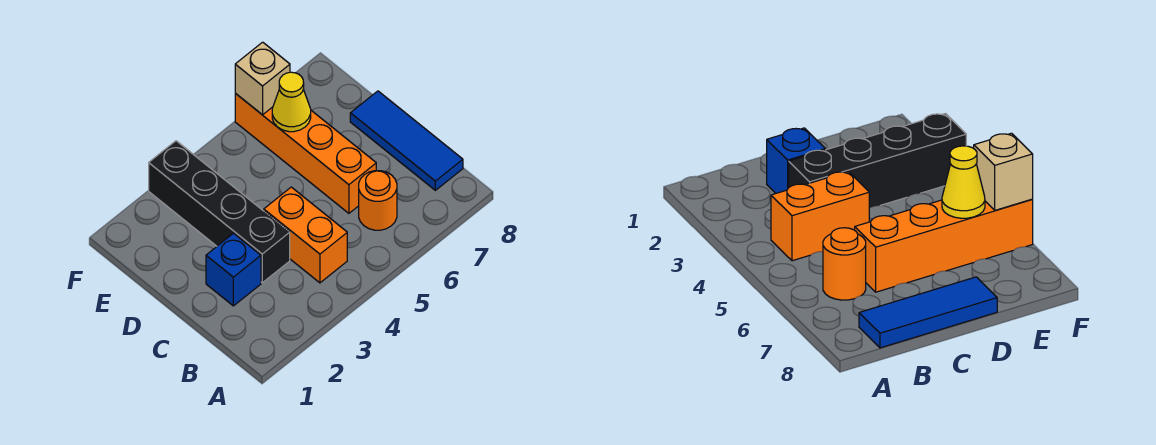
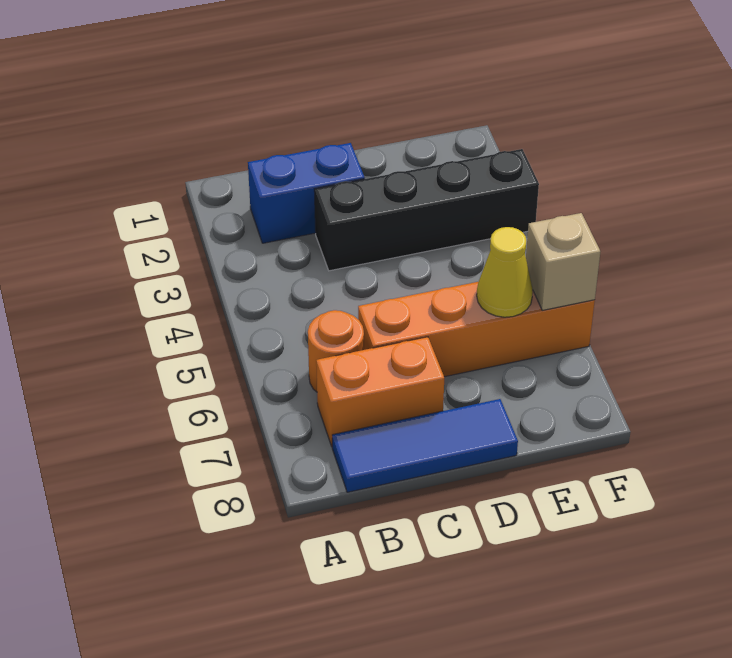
orange brick B4:C4 level 1 -> orange brick B7:C7 level 1
blue brick C2 level 1 -> blue brick B2:C2 level 1

